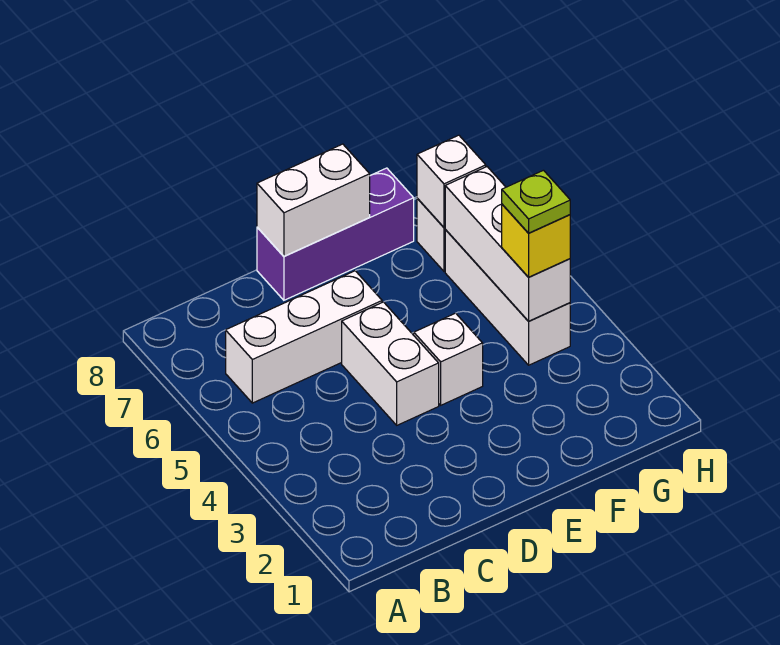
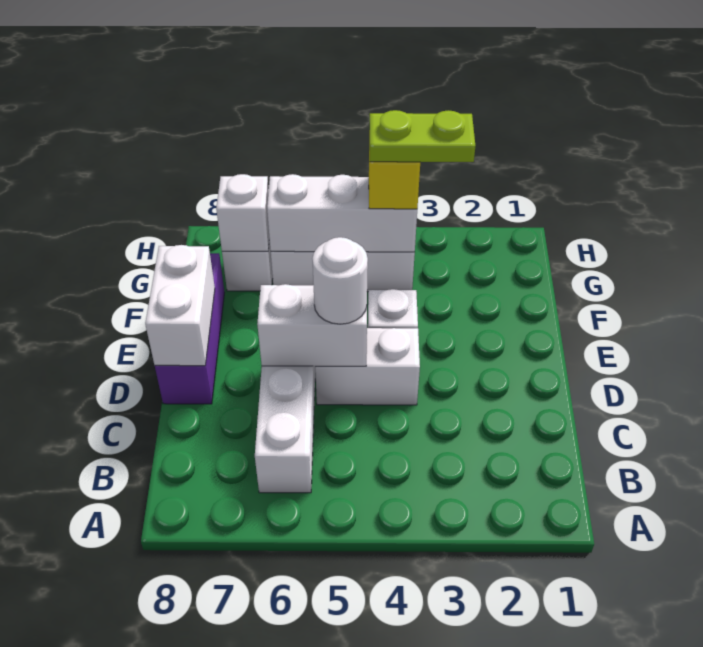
none -> white brick D5:D6 level 2
none -> white round brick D5 level 3
lime plate G4 level 4 -> lime plate G3:G4 level 4

